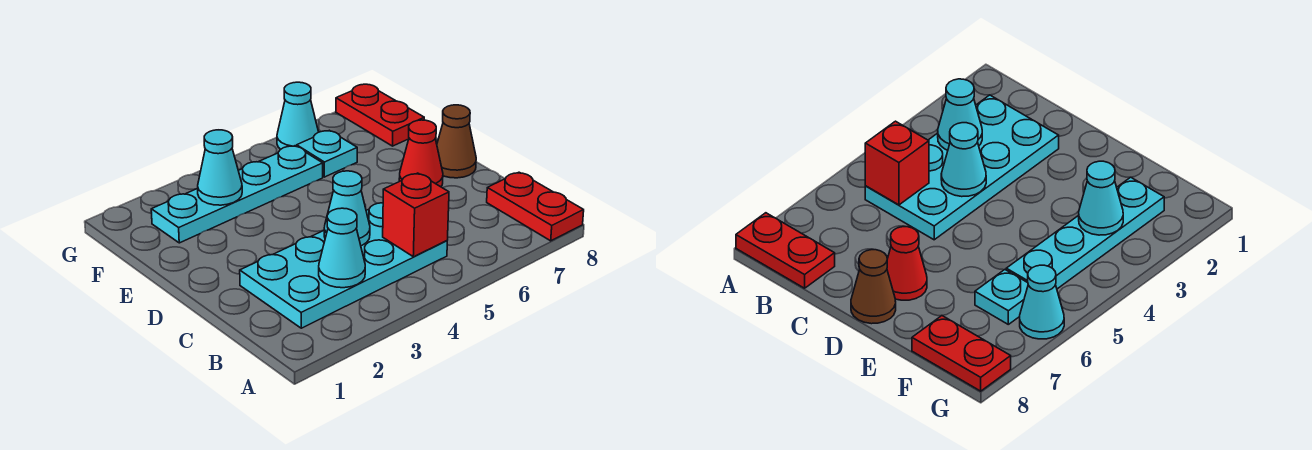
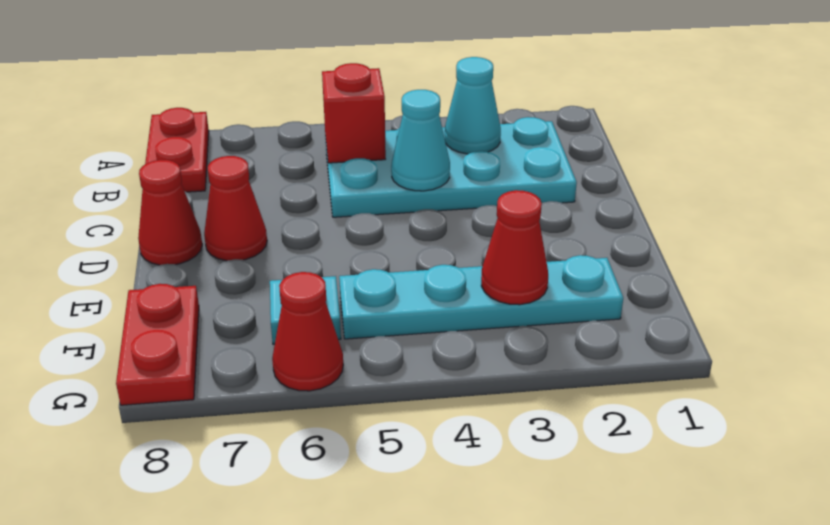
brown cone D8 level 1 -> red cone D8 level 1
cyan cone F3 level 2 -> red cone F3 level 2
cyan cone G6 level 1 -> red cone G6 level 1

